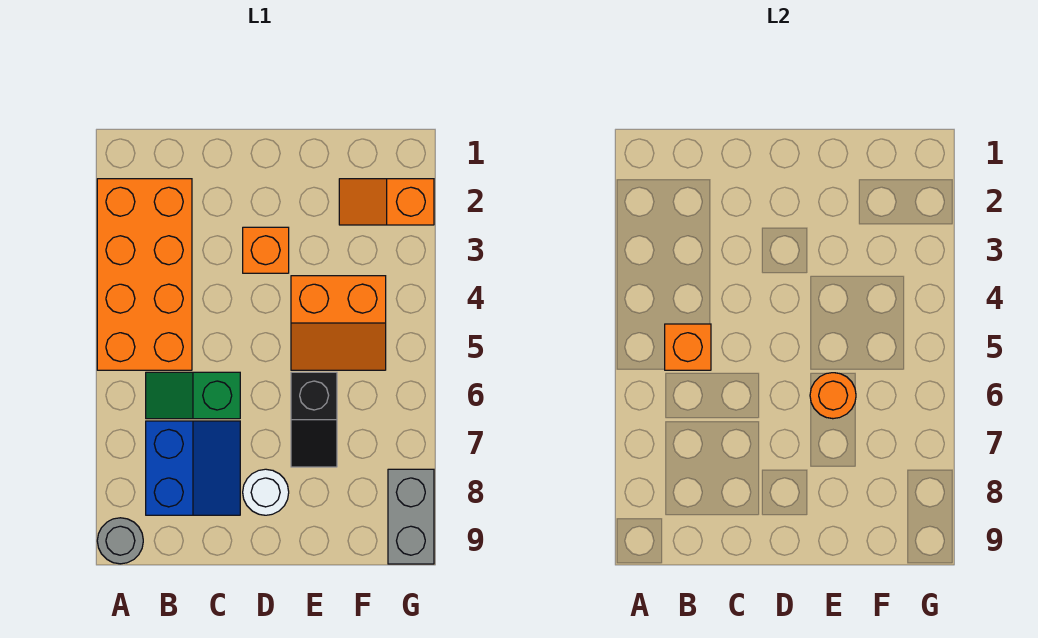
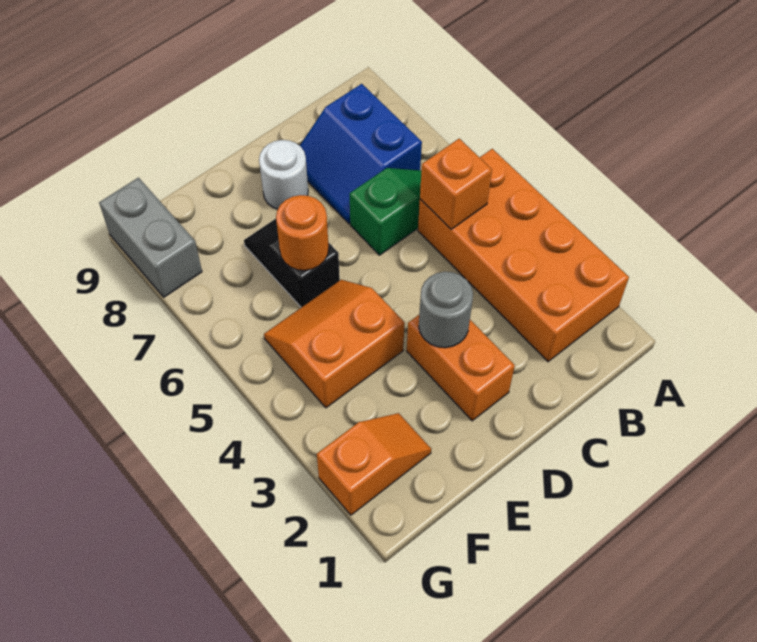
grey round brick A9 level 1 -> grey round brick D3 level 2
orange brick D3 level 1 -> orange brick D2:D3 level 1

